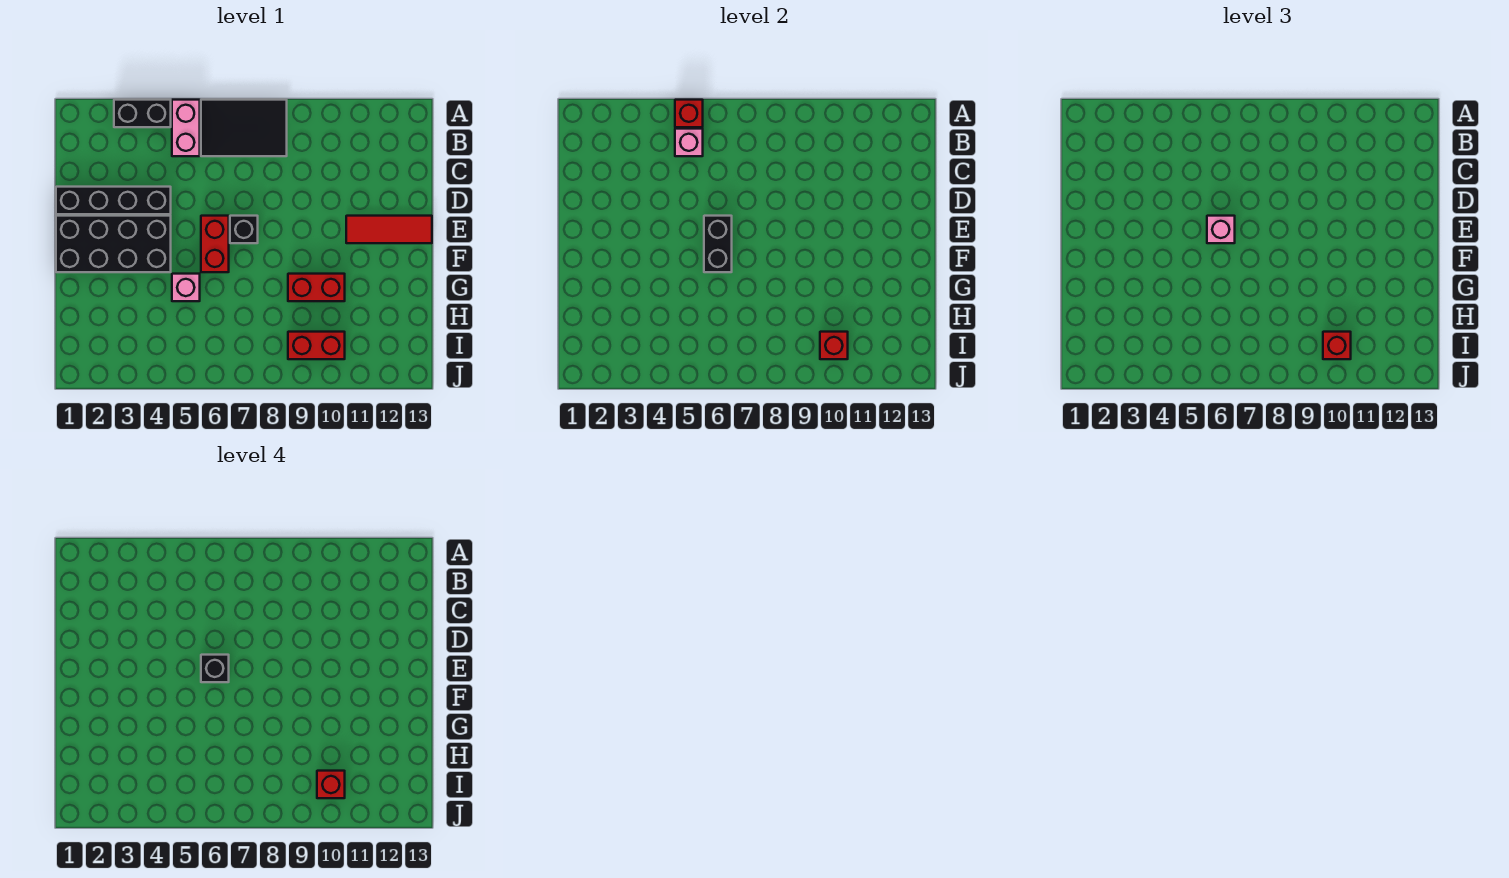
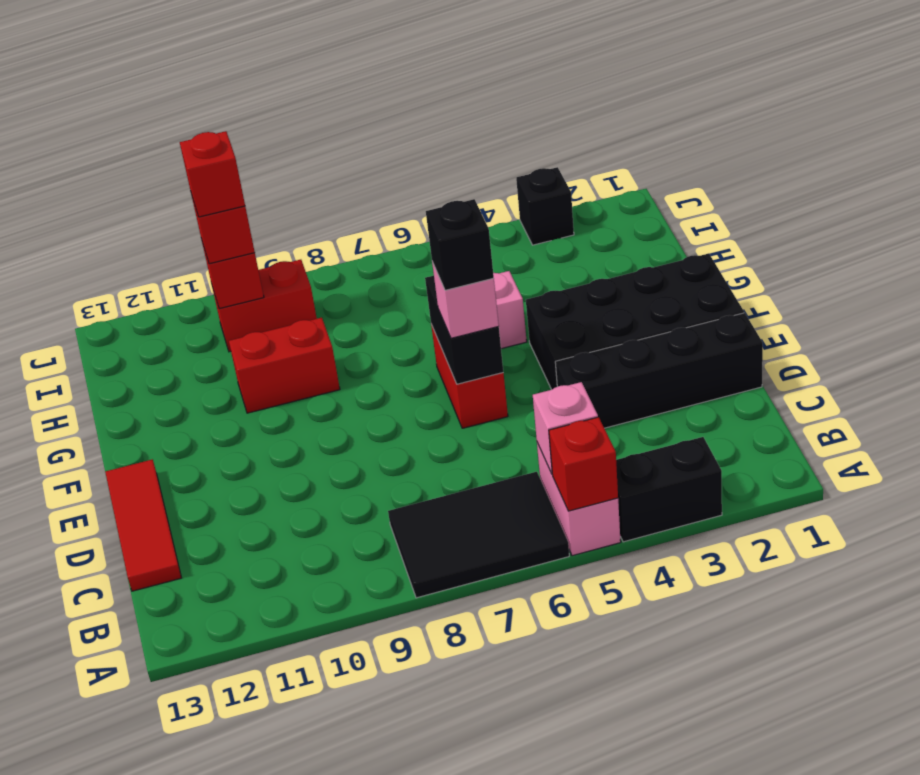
black brick E7 level 1 -> black brick J3 level 1
red tile E11:E13 level 1 -> red tile C13:E13 level 1

